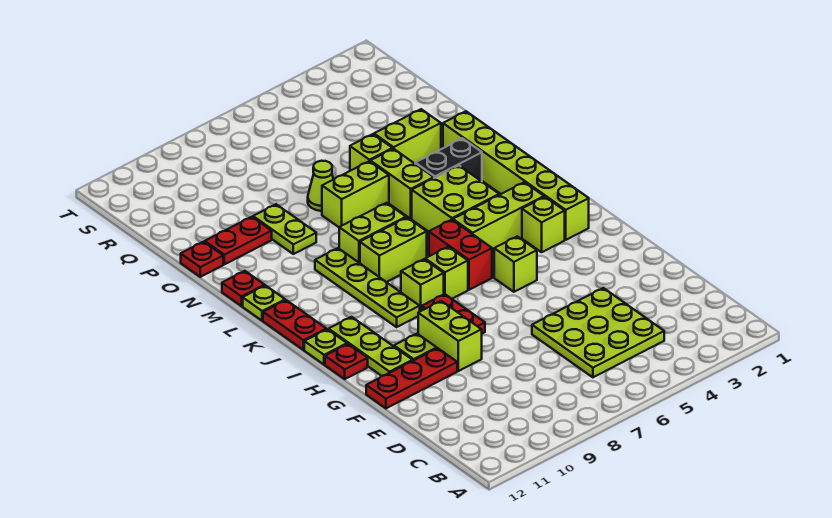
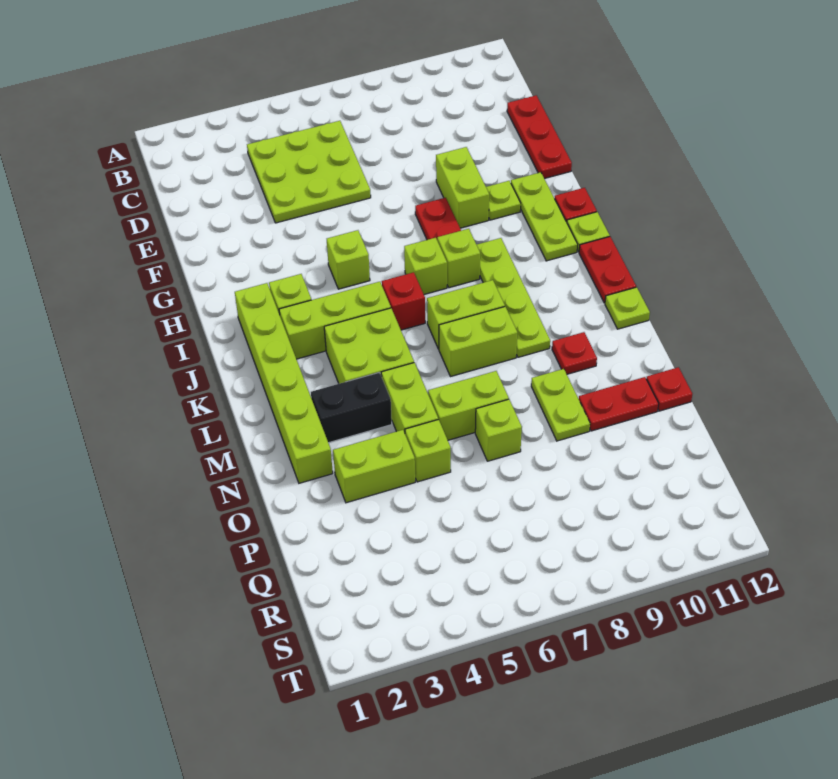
red plate F10:F12 level 1 -> red plate D12:F12 level 1
red brick I6:J6 level 1 -> red brick J6 level 1
red plate M12 level 1 -> red plate M10 level 1
lime cone O7 level 1 -> lime brick O7 level 1

